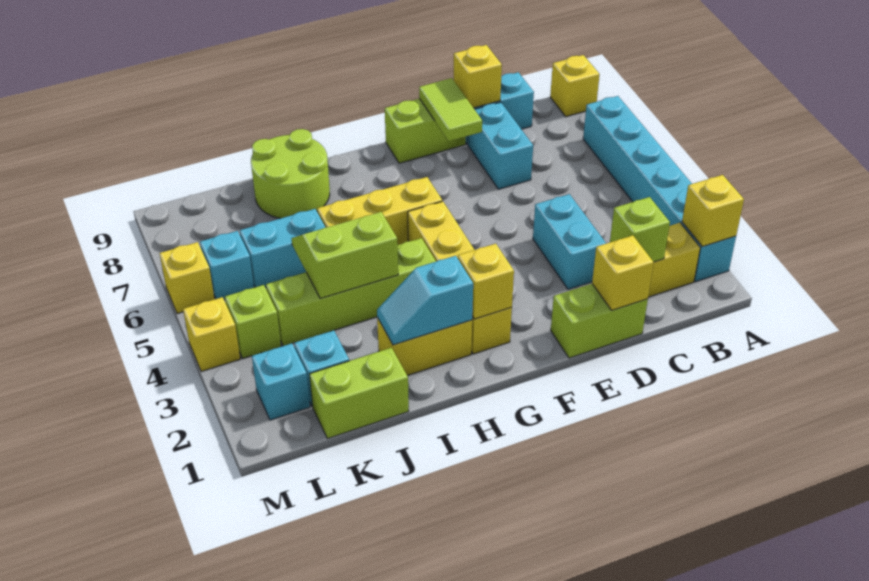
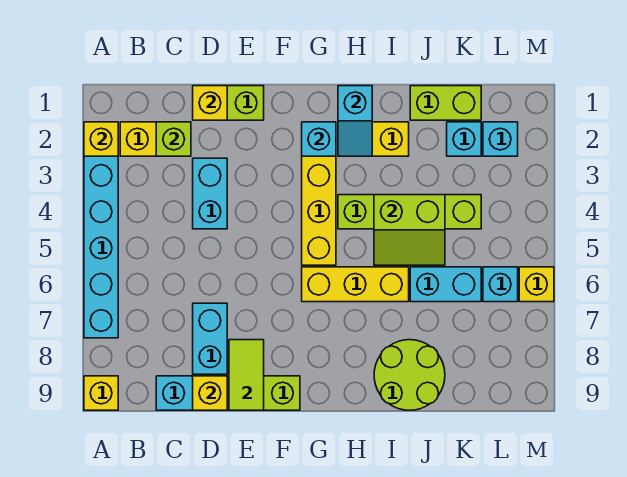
yellow brick G2 level 2 -> cyan brick G2 level 2
cyan slope H2:I2 level 2 top H -> cyan slope H1:H2 level 2 top 1
lime brick L4 level 1 -> none
yellow brick M4 level 1 -> none

